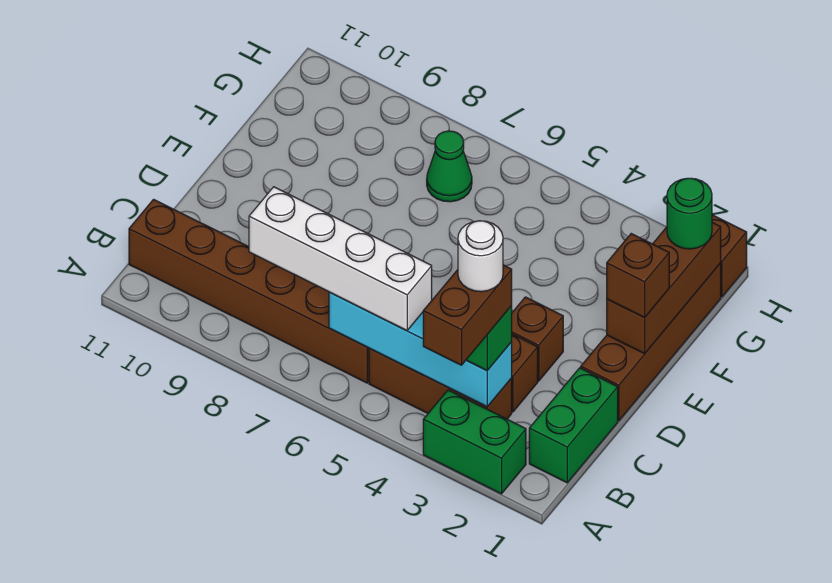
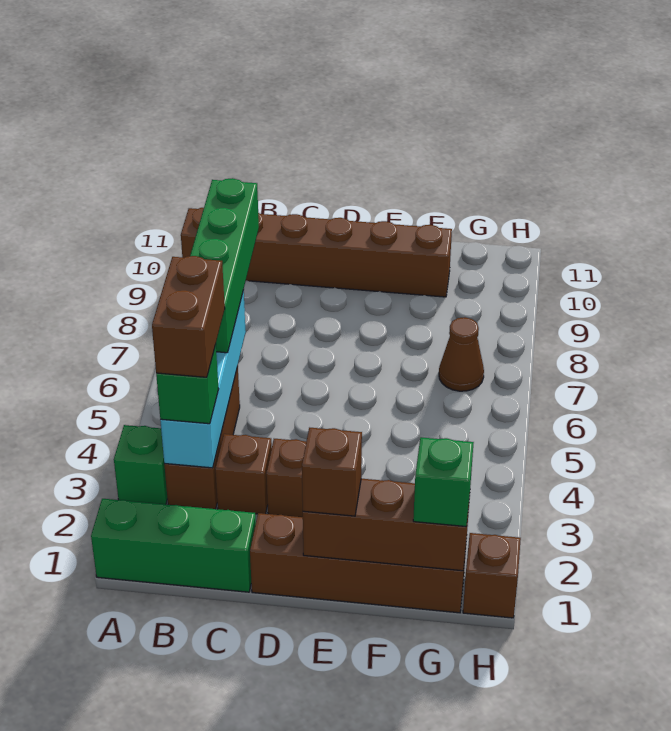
green brick A2:A3 level 1 -> green brick A3 level 1
brown brick A3:B3 level 4 -> brown brick B3:B4 level 4
green brick B1:C1 level 1 -> green brick A1:C1 level 1
white round brick B3 level 5 -> none
white brick B5:B8 level 3 -> green brick B5:B8 level 3
brown brick B6:B11 level 1 -> brown brick A10:F10 level 1
green round brick G1 level 3 -> green brick G1 level 3
green cone G7 level 1 -> brown cone G7 level 1

